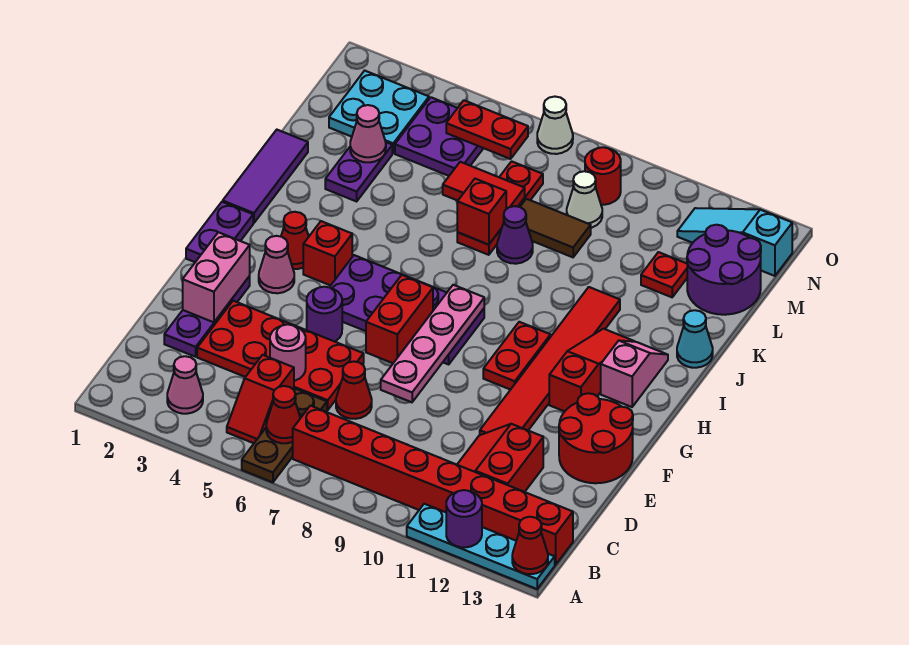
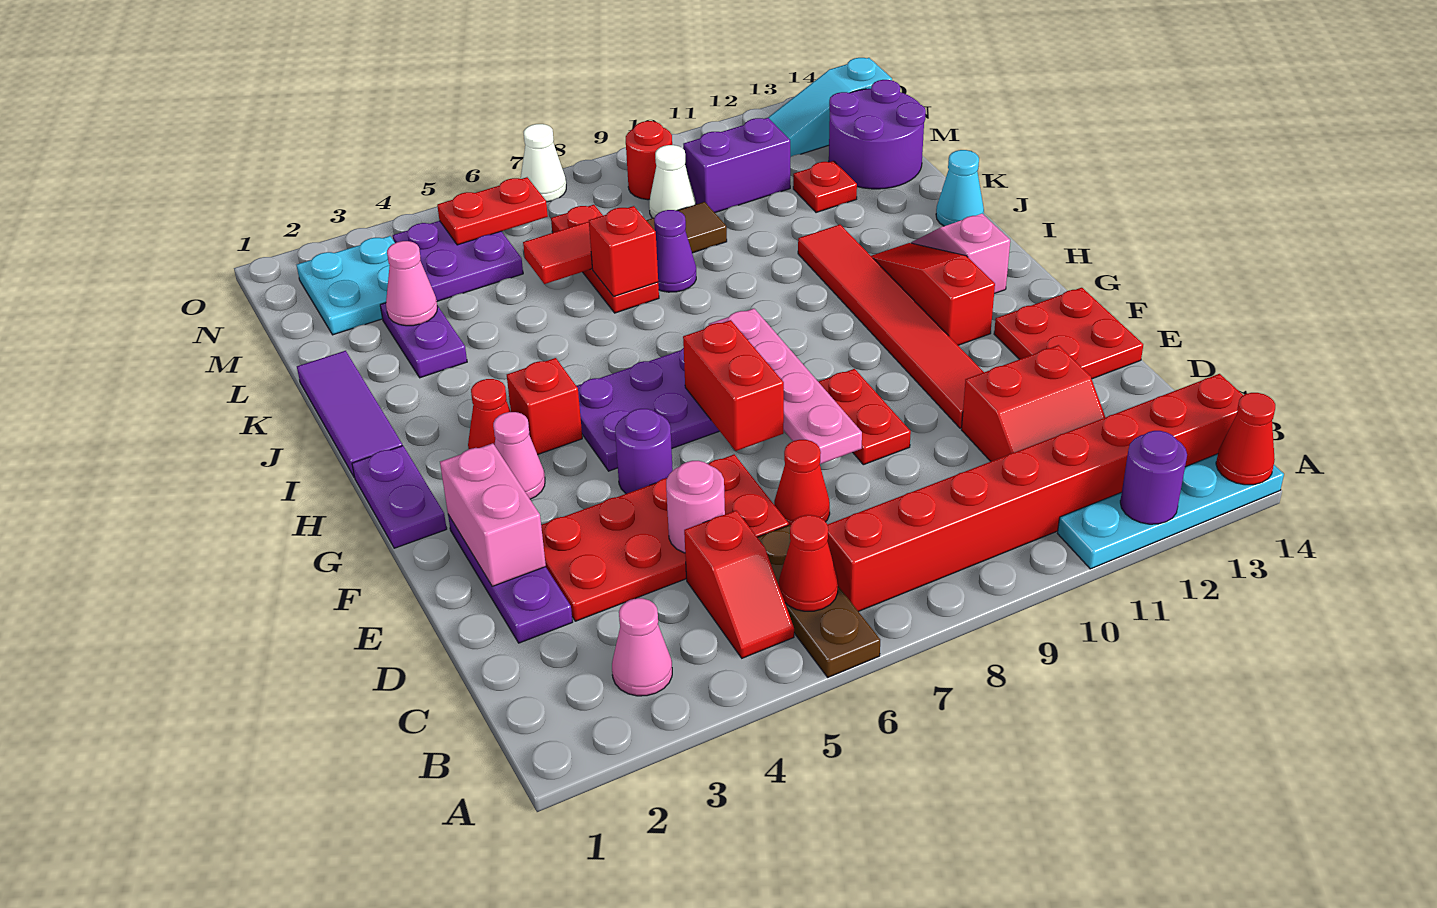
red slope C11:D12 level 1 top 12 -> red slope C11:D12 level 1 top D
red round brick E13:F14 level 1 -> red plate E13:F14 level 1
red plate G10:H10 level 1 -> red plate E9:F9 level 1
none -> purple brick M10:M11 level 1

